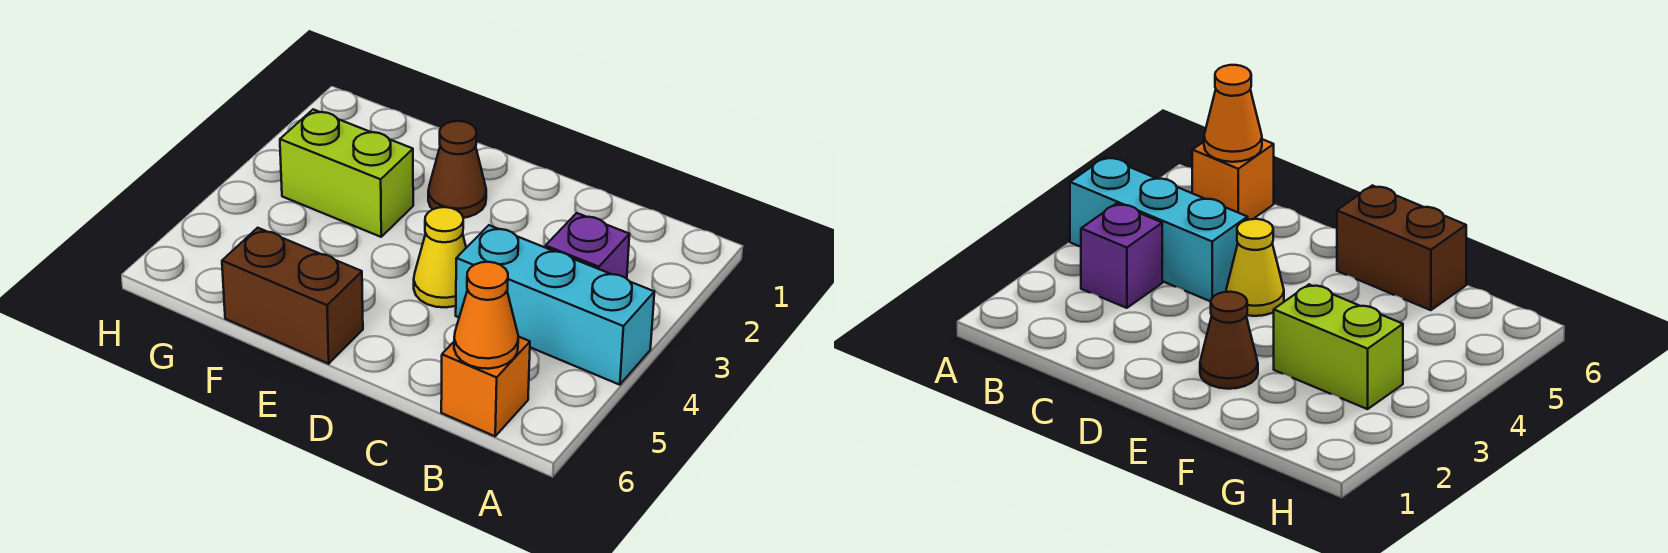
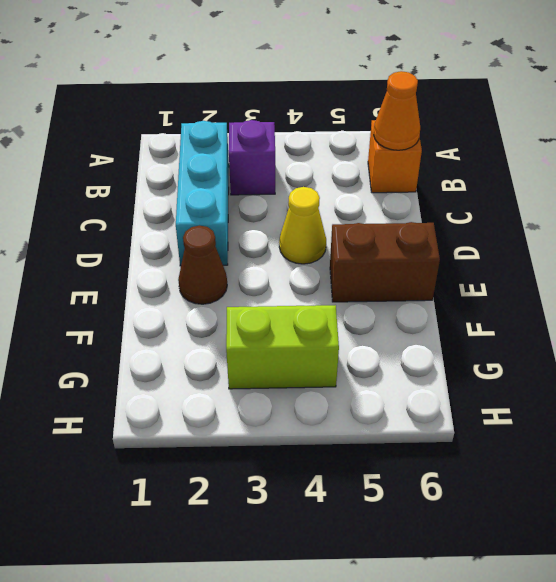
cyan brick A4:C4 level 1 -> cyan brick B2:D2 level 1
brown brick E6:F6 level 1 -> brown brick E5:E6 level 1
lime brick F3:G3 level 1 -> lime brick G3:G4 level 1

